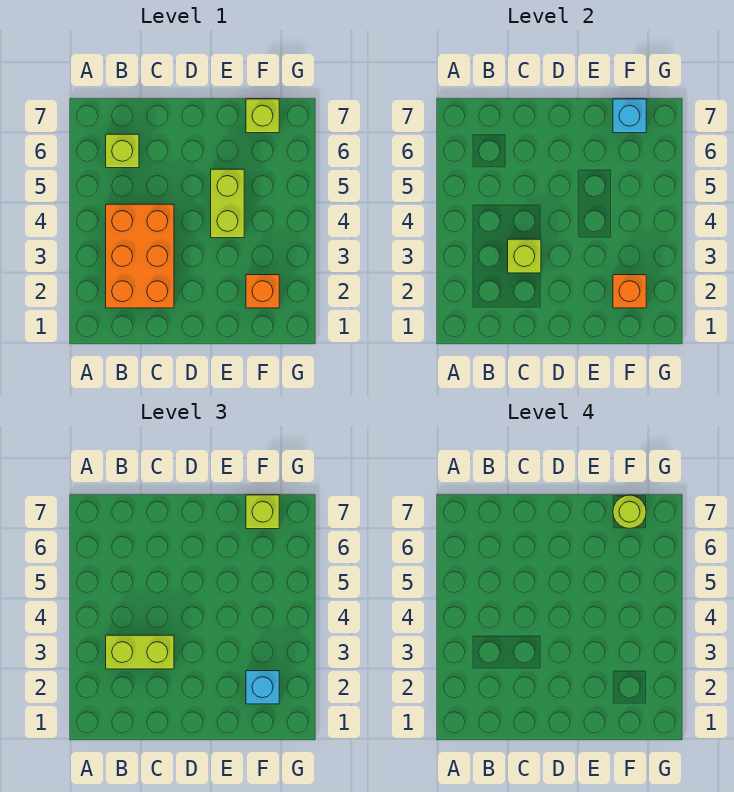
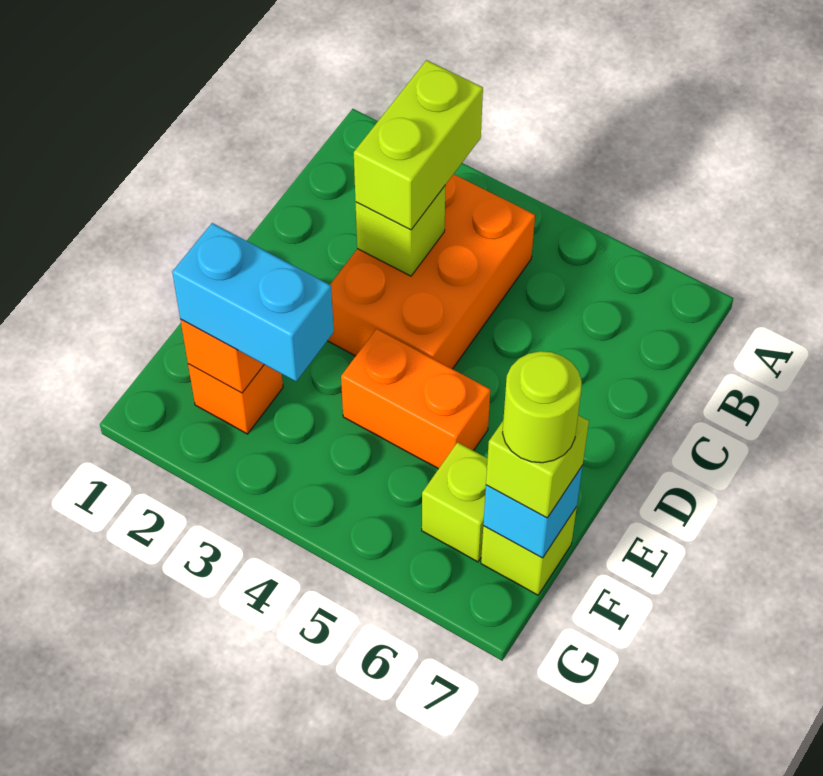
orange brick B2:C4 level 1 -> orange brick B3:D4 level 1
lime brick B6 level 1 -> lime brick F6 level 1
lime brick E4:E5 level 1 -> orange brick E4:E5 level 1
cyan brick F2 level 3 -> cyan brick F2:F3 level 3

